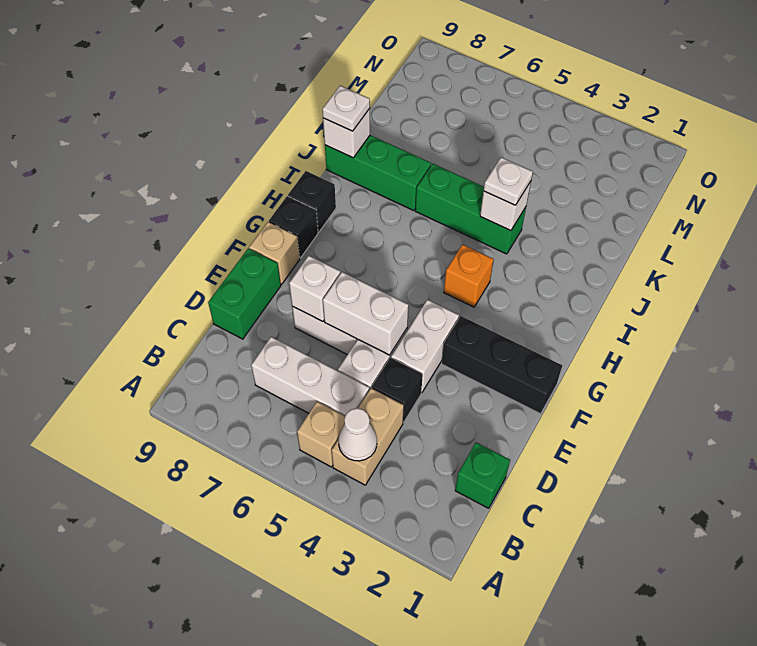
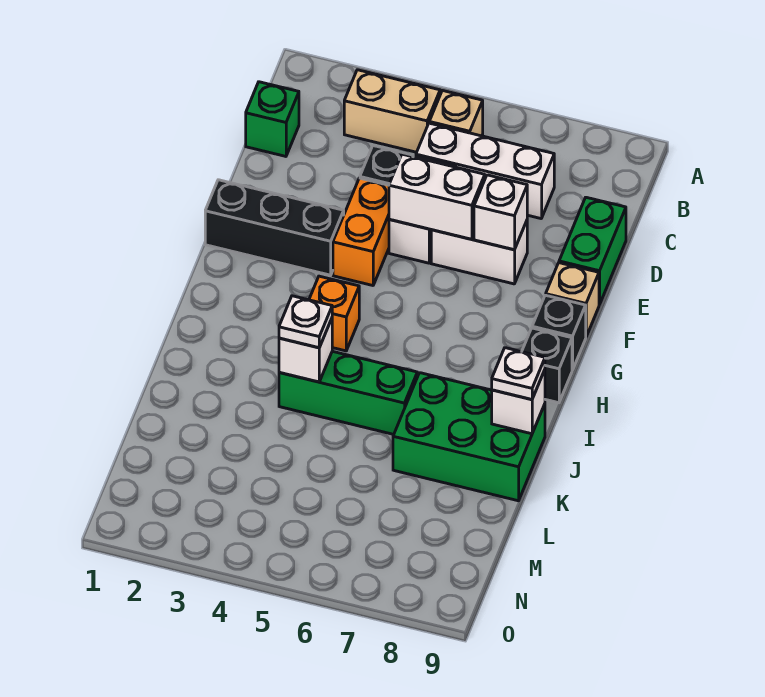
tan brick B4:C4 level 1 -> tan brick B3:B4 level 1
white cone B4 level 2 -> none
white brick E4:F4 level 1 -> orange brick E4:F4 level 1
green brick J7:J9 level 1 -> green brick J7:K9 level 1

